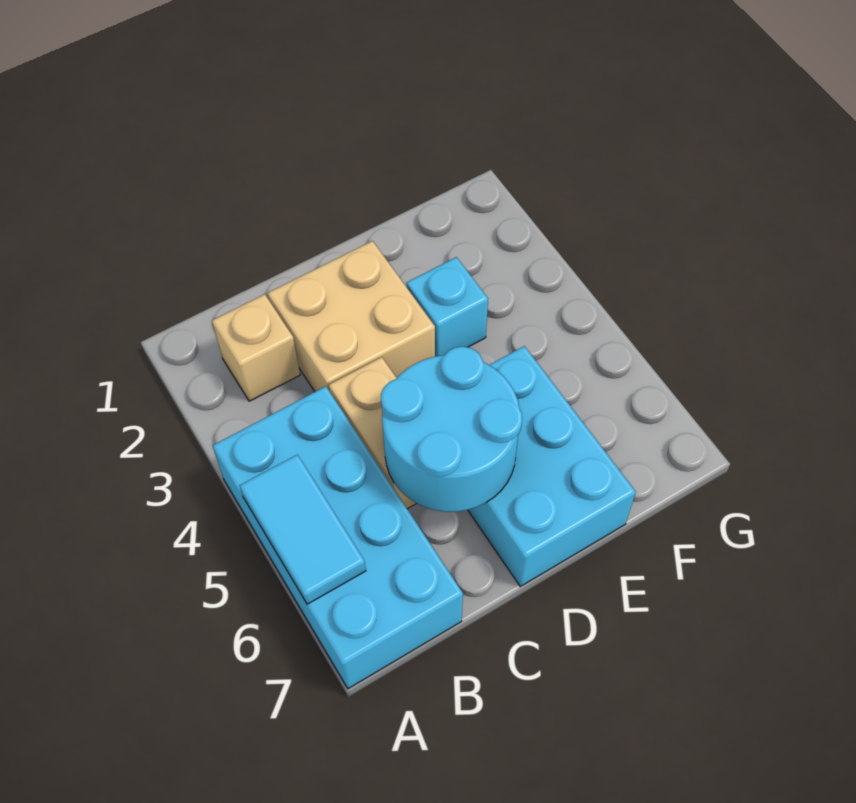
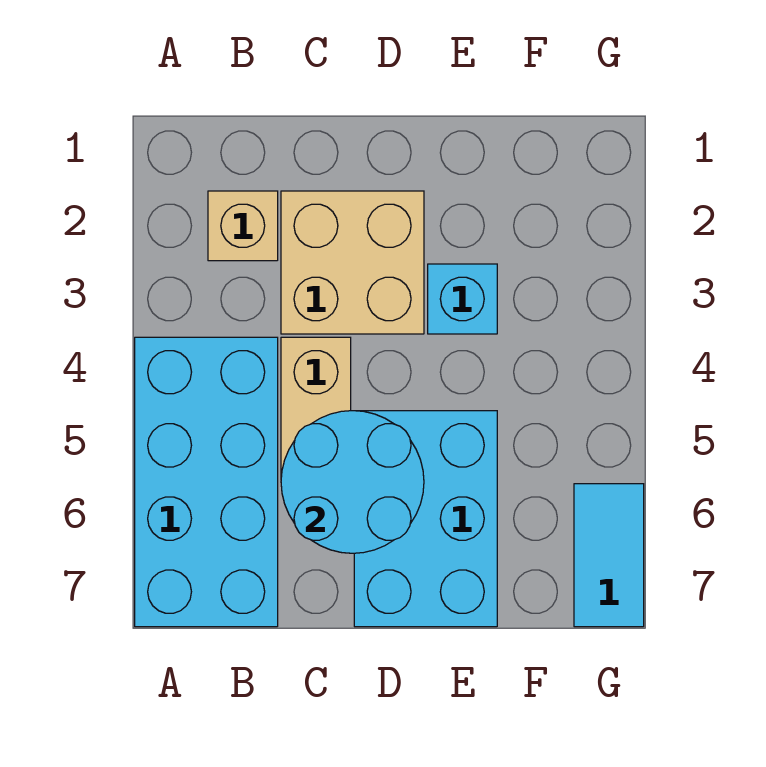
cyan tile A5:A6 level 2 -> cyan tile G6:G7 level 1

